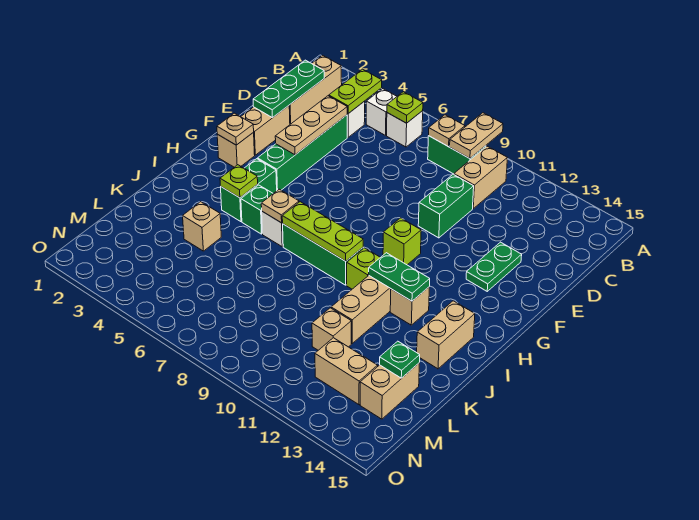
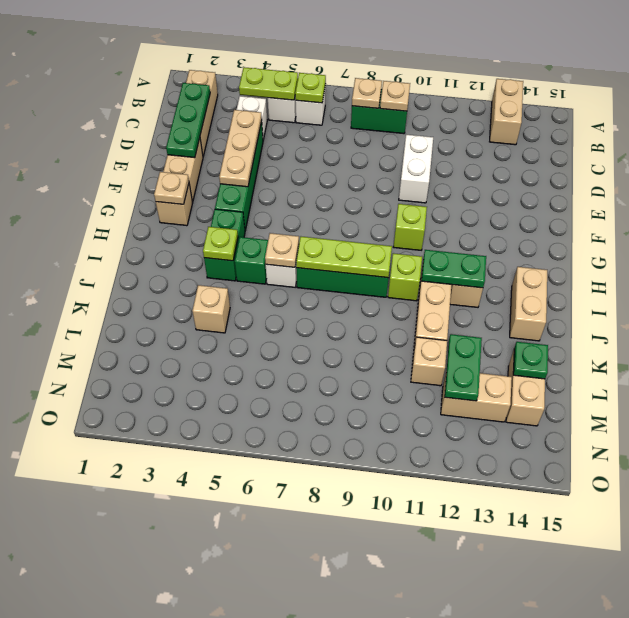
tan plate A9:B9 level 2 -> tan plate B9 level 2
lime plate B4:C4 level 2 -> lime plate B4:B5 level 2
tan brick B10:C10 level 1 -> tan brick A13:B13 level 1
green brick D10:E10 level 1 -> white brick D10:E10 level 1
green plate E13:F13 level 1 -> green plate L12:M12 level 2

